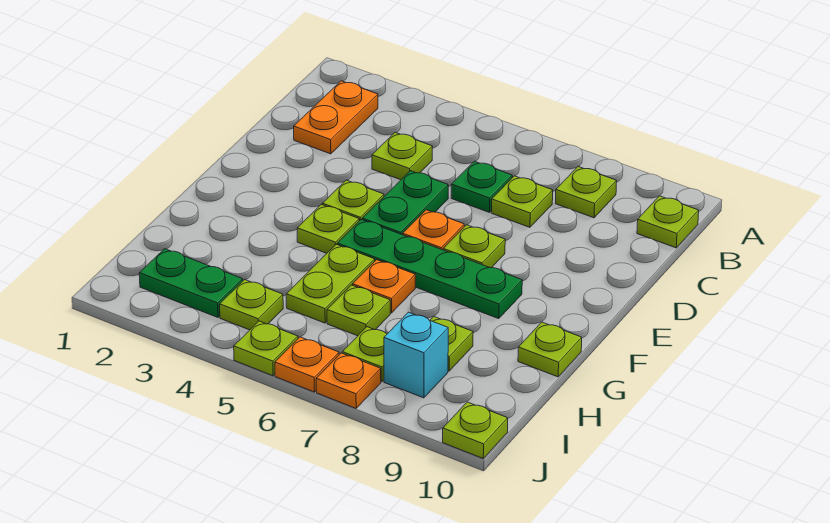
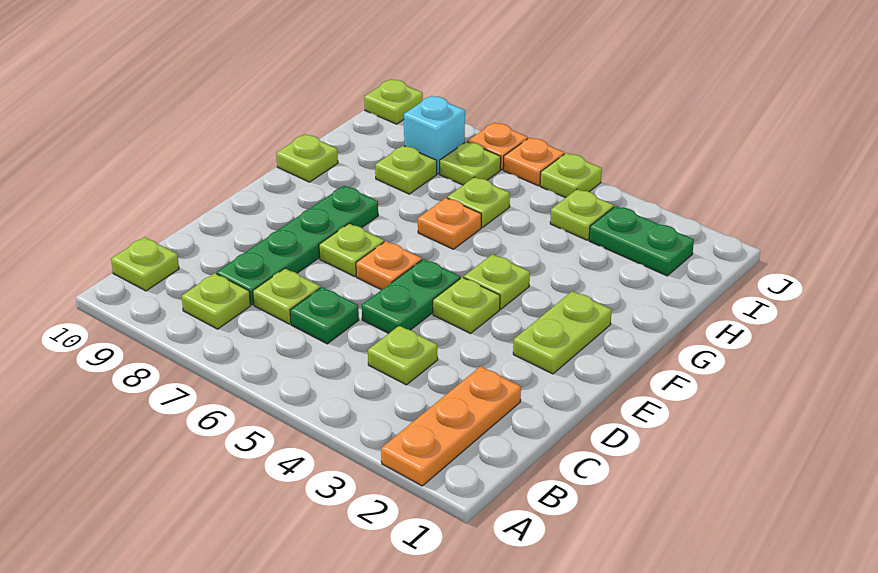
orange plate B2:C2 level 1 -> orange plate A2:C2 level 1
green plate F5:F8 level 1 -> green plate C8:F8 level 1
lime plate G5:H5 level 1 -> lime plate E2:F2 level 1

